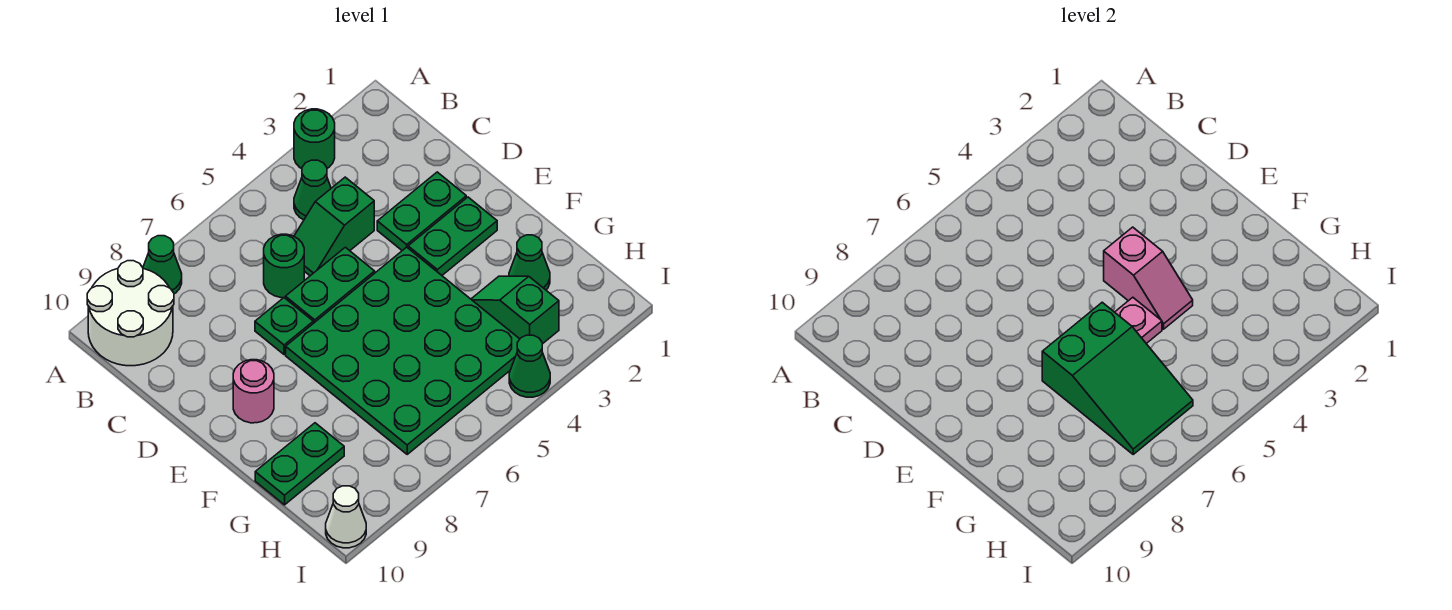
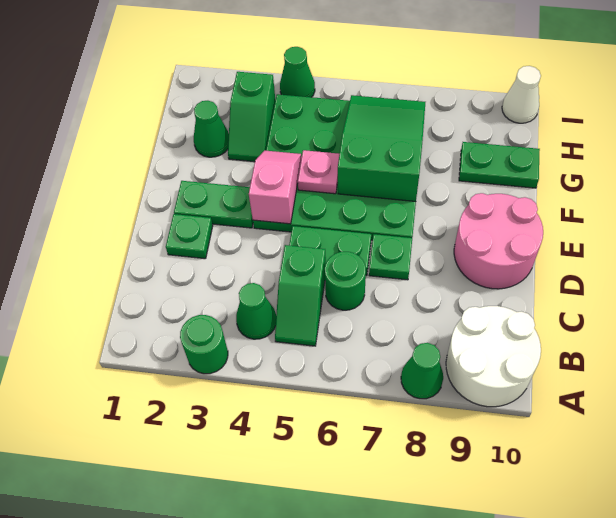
green slope C4:C5 level 1 top 4 -> green slope B5:C5 level 1 top C
green plate D2:D3 level 1 -> green plate D2 level 1
pink round brick E9 level 1 -> pink round brick D9:E10 level 1

